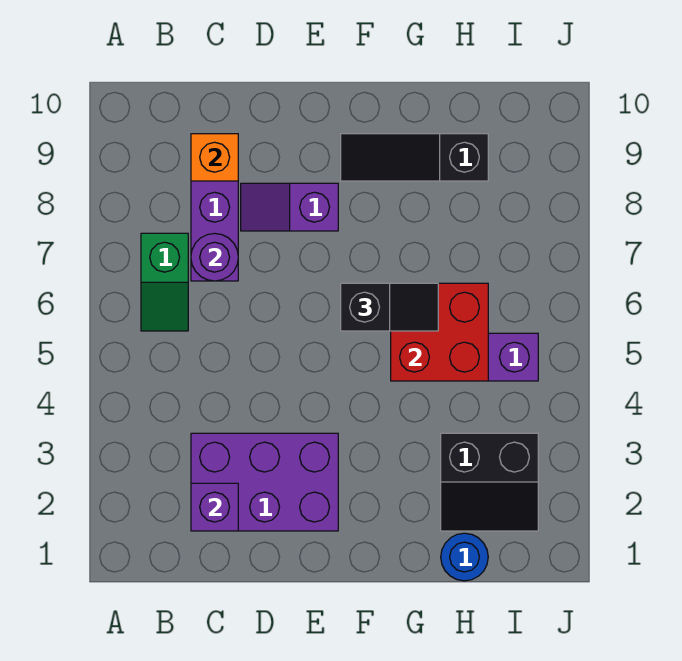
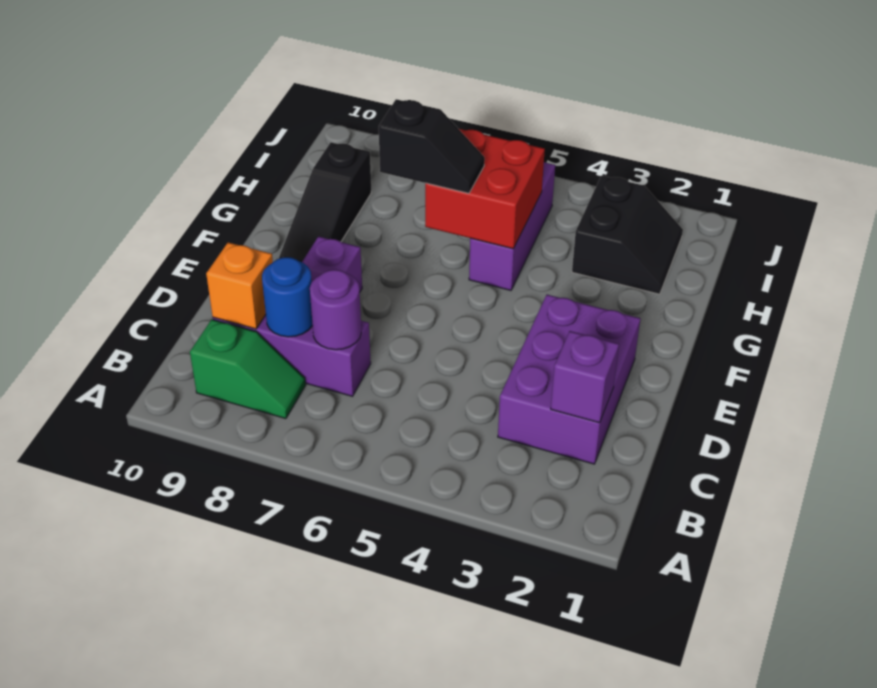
green slope B6:B7 level 1 top 7 -> green slope B8:B9 level 1 top 9
black slope F6:G6 level 3 top F -> black slope G6:G7 level 3 top 7
blue round brick H1 level 1 -> blue round brick C8 level 2

